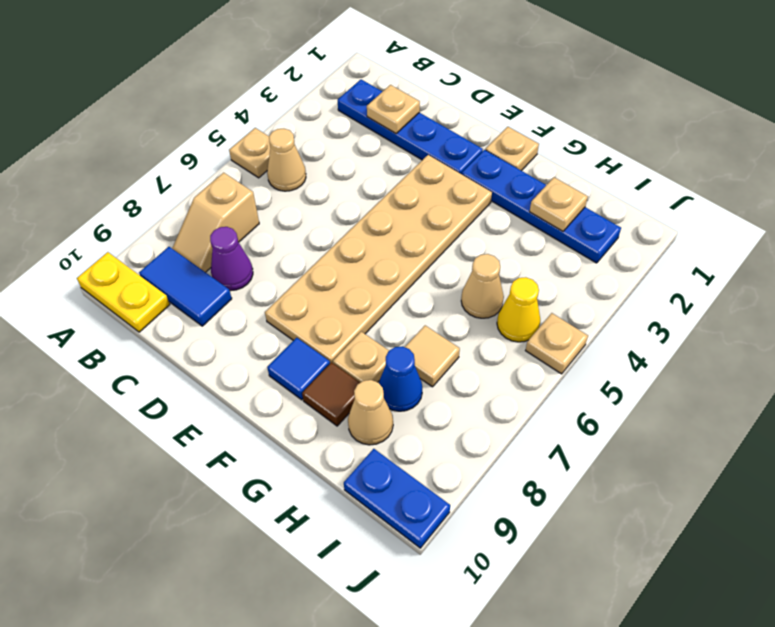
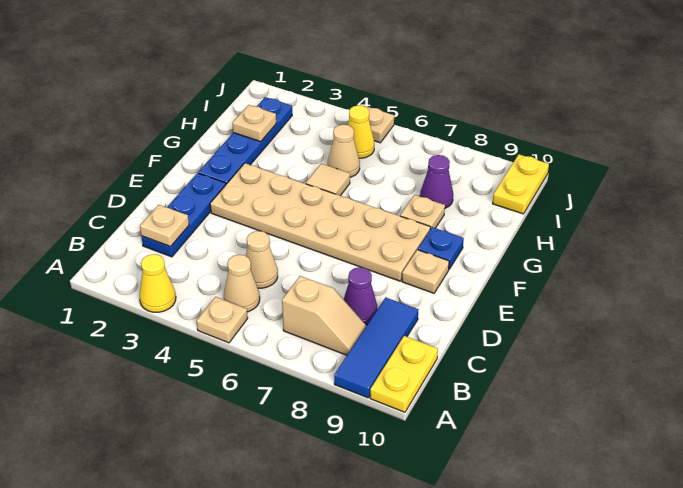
none -> yellow cone A3 level 1
blue plate B2:E2 level 1 -> blue plate C2:E2 level 1
blue tile B9:C9 level 1 -> blue tile A9:C9 level 1
tan plate F1 level 1 -> tan plate E9 level 1
blue tile F9 level 1 -> blue plate F9 level 1
brown tile G9 level 1 -> none
tan tile H7 level 1 -> tan tile G5 level 1
blue cone H8 level 1 -> purple cone H8 level 1
tan cone H9 level 1 -> tan cone C5 level 1
blue plate I10:J10 level 1 -> yellow plate I10:J10 level 1

